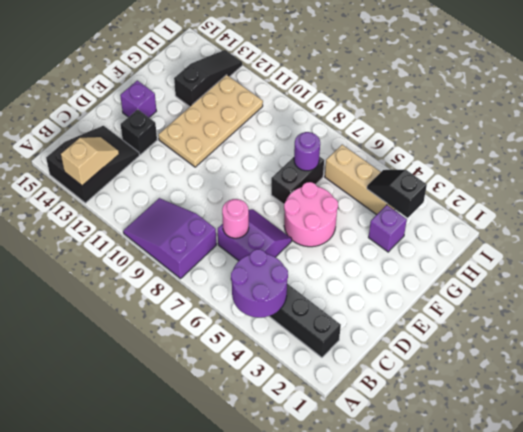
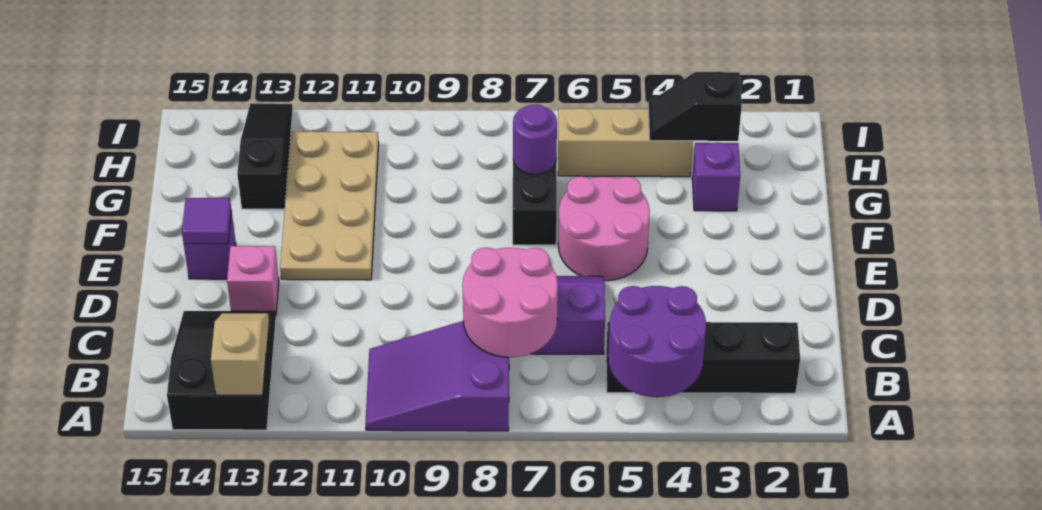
pink round brick C7 level 2 -> pink round brick B7:C8 level 2
black brick D13 level 1 -> pink brick D13 level 1
none -> purple tile E14 level 2

